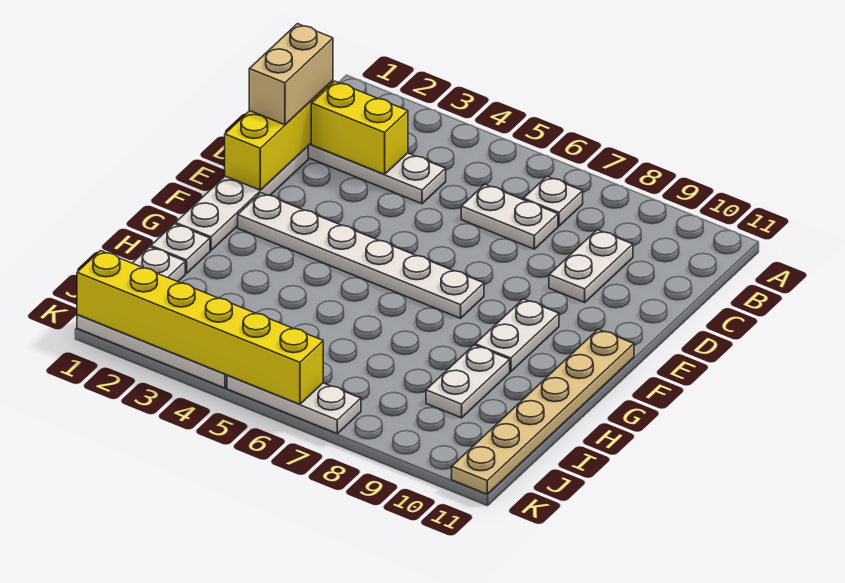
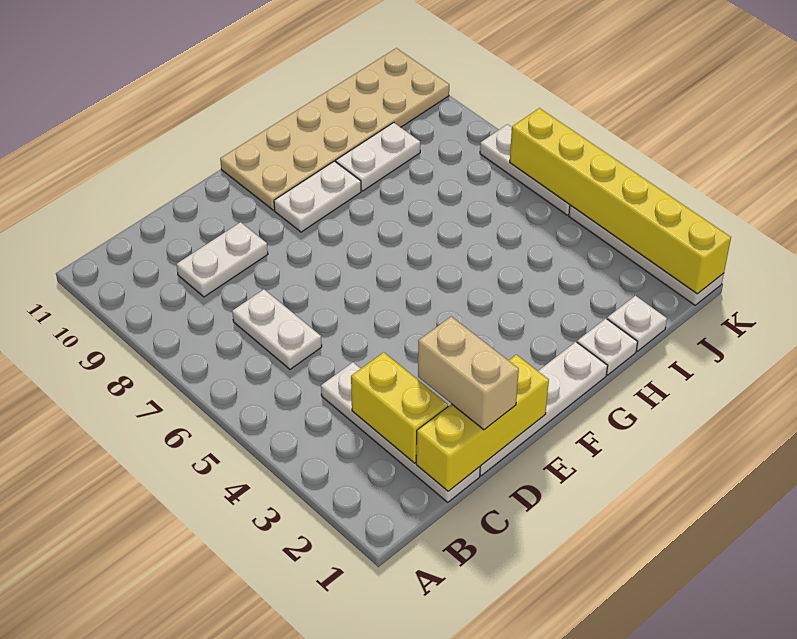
white plate B7 level 1 -> none
tan brick C1:D1 level 3 -> tan brick D1:D2 level 3
white plate F2:F7 level 1 -> none
tan plate F11:K11 level 1 -> tan plate F10:K11 level 1

